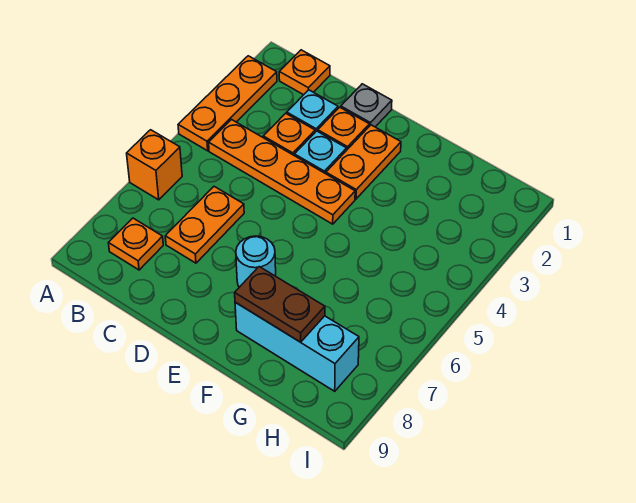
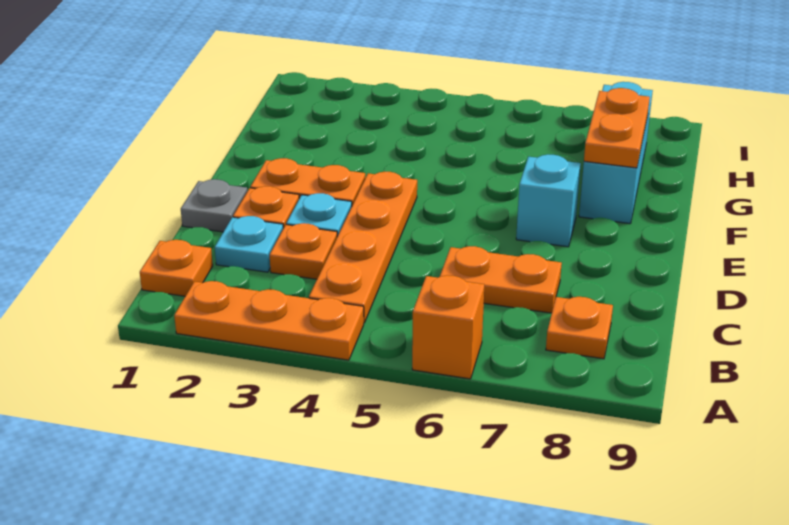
cyan round brick E7 level 1 -> cyan brick E7 level 1
brown plate F8:G8 level 2 -> orange plate F8:G8 level 2

